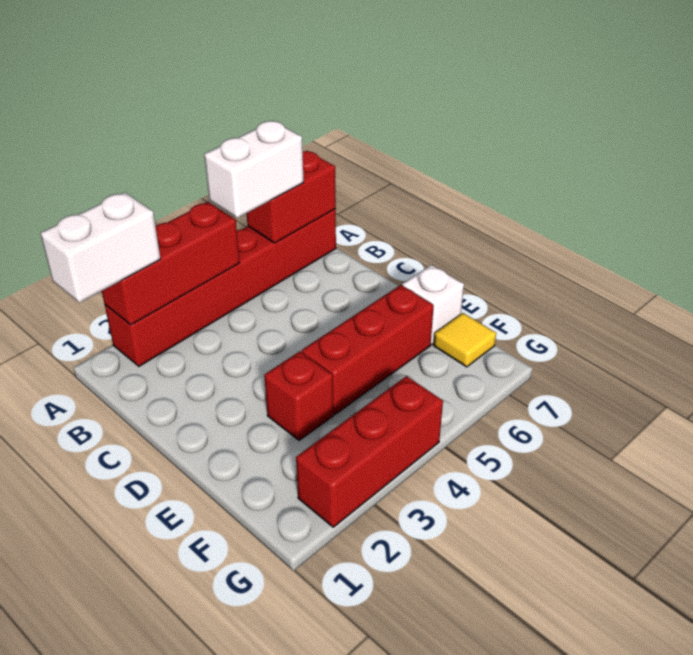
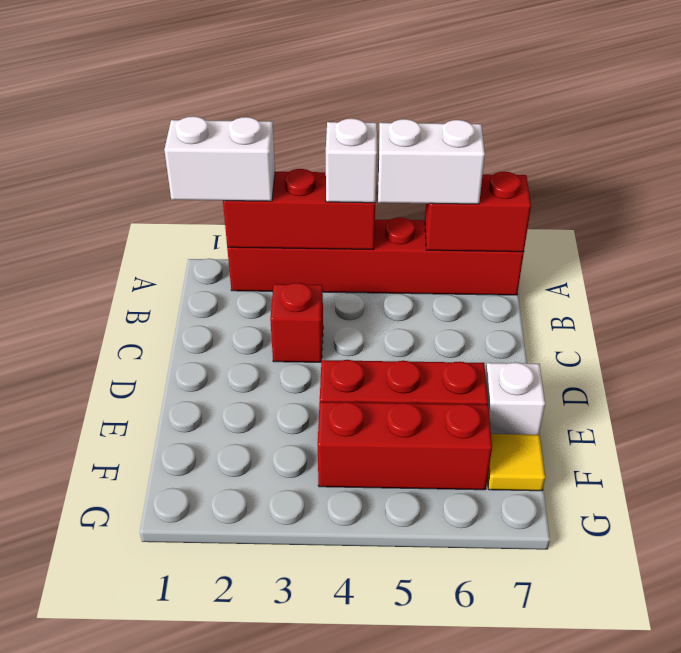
none -> white brick A4 level 3
red brick E3 level 1 -> red brick C3 level 1
red brick G2:G4 level 1 -> red brick F4:F6 level 1

